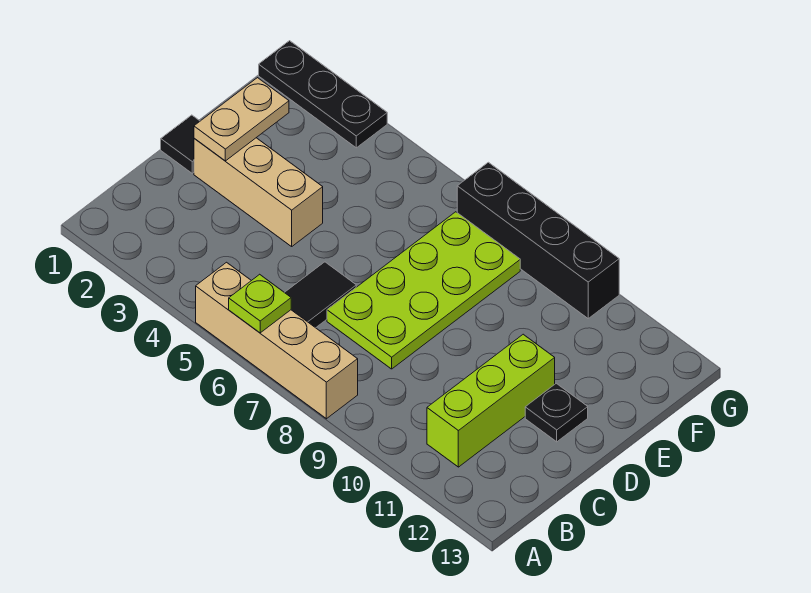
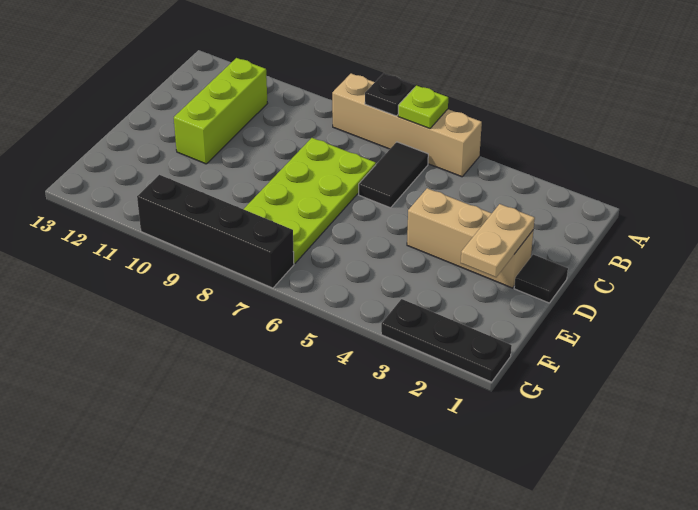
black plate D12 level 1 -> black plate A7 level 2

